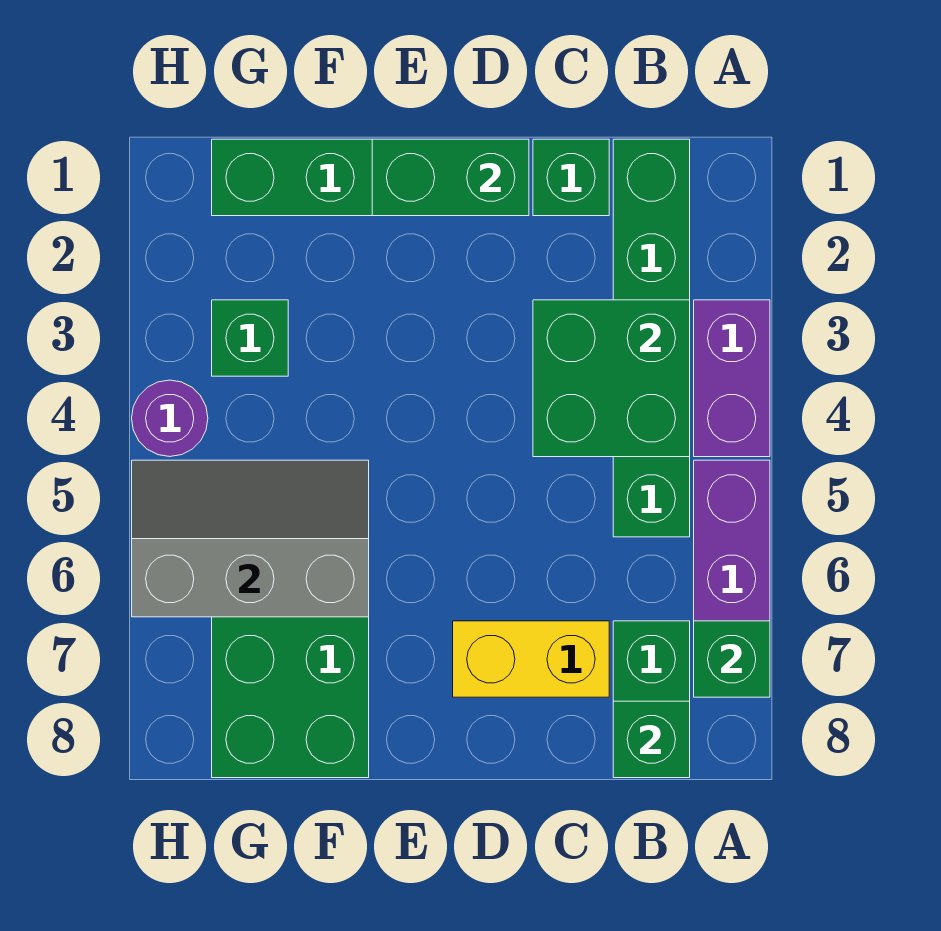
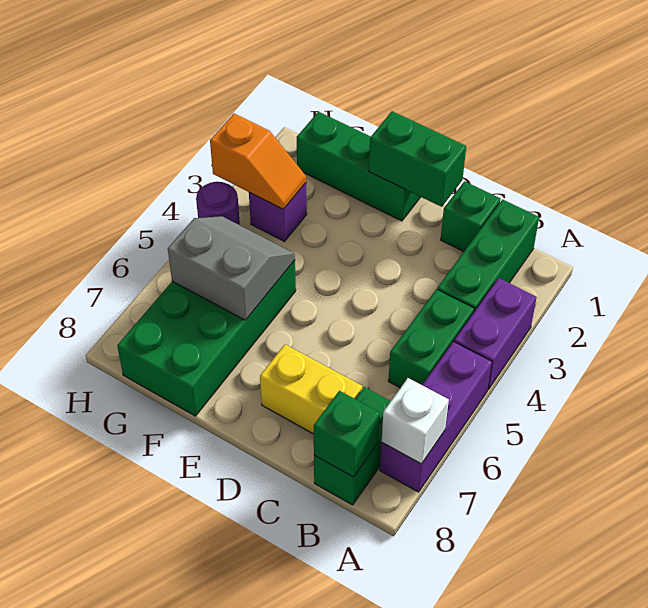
green brick A7 level 2 -> white brick A7 level 2
green brick B3:C4 level 2 -> none
grey slope F5:H6 level 2 top 6 -> grey slope F5:G6 level 2 top 6
green brick G3 level 1 -> purple brick G3 level 1
none -> orange slope G3:H3 level 2 top H

